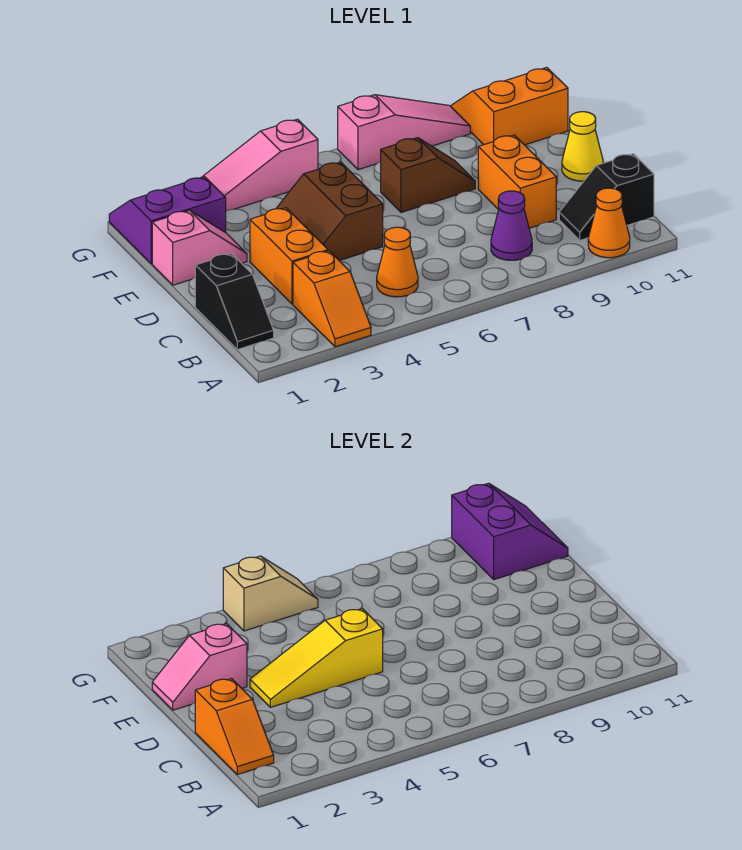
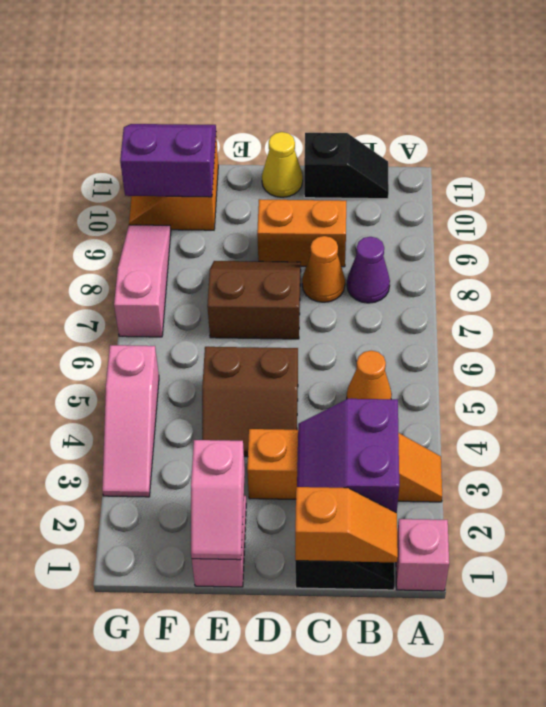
none -> pink brick A1 level 1
orange cone A10 level 1 -> orange cone C8 level 1
black slope B10:B11 level 1 top 11 -> black slope B11:C11 level 1 top C
yellow slope D3:D5 level 2 top 5 -> none
brown slope E7:E8 level 1 top 7 -> brown slope D7:E8 level 1 top 7
purple slope F1:G2 level 1 top F -> purple slope B2:C3 level 2 top B
tan slope G4:G5 level 2 top 4 -> none

